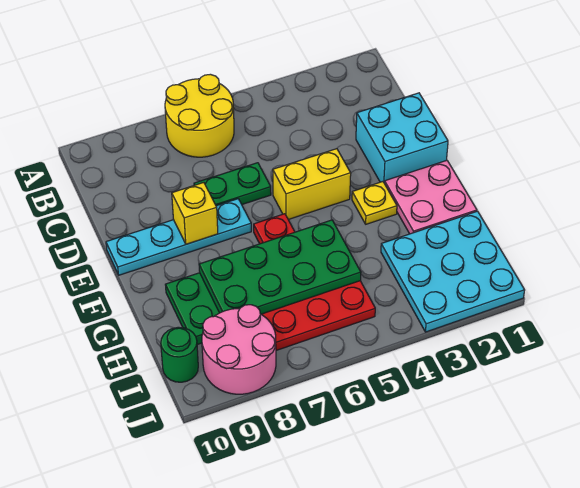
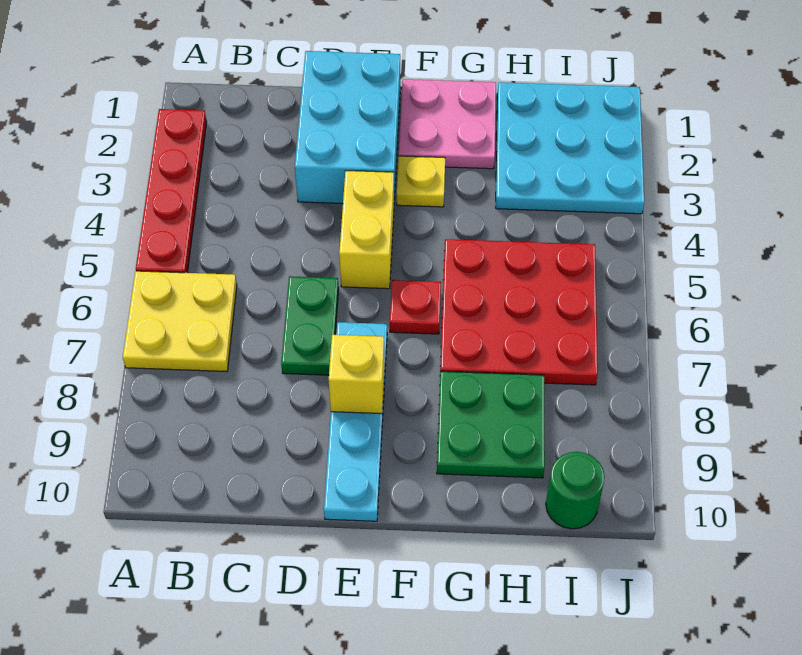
none -> red plate A2:A5 level 1
yellow round brick A6:B7 level 1 -> yellow plate A6:B7 level 1
cyan brick D1:E2 level 1 -> cyan brick D1:E3 level 1
green plate G5:H8 level 2 -> none
pink round brick I8:J9 level 1 -> none

